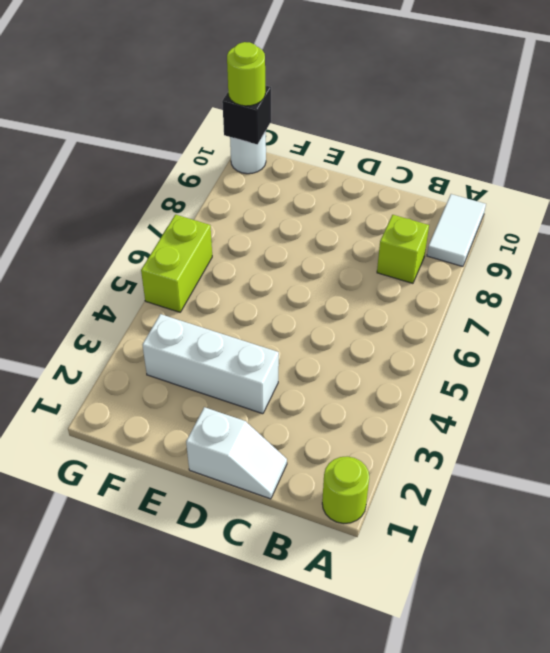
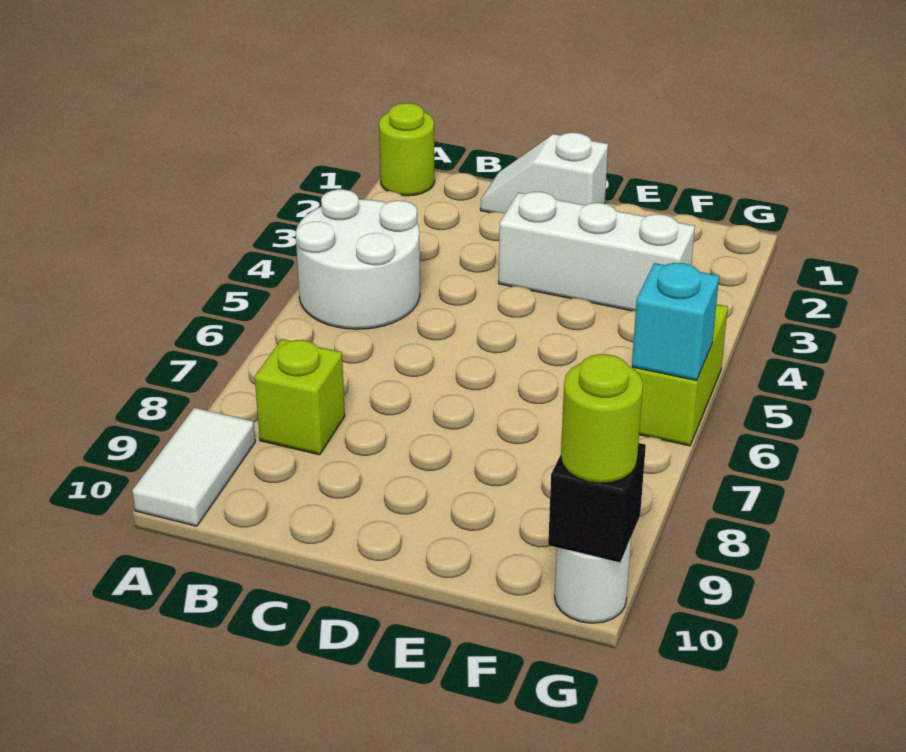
none -> white round brick A4:B5 level 1
none -> cyan brick G6 level 2

